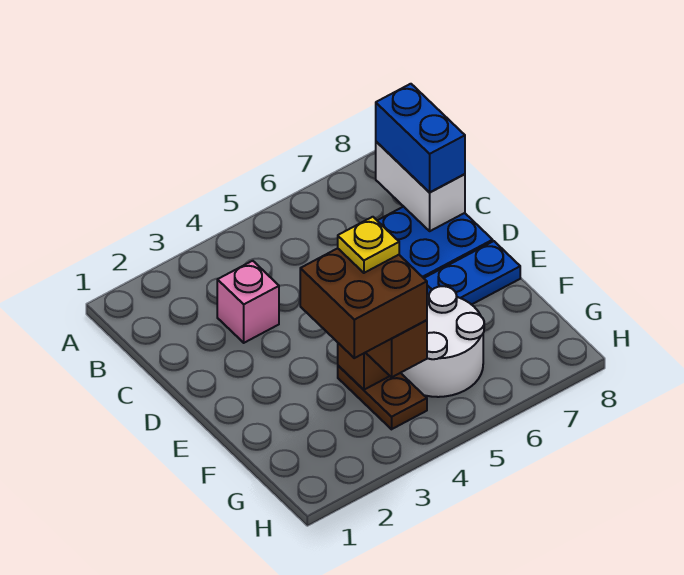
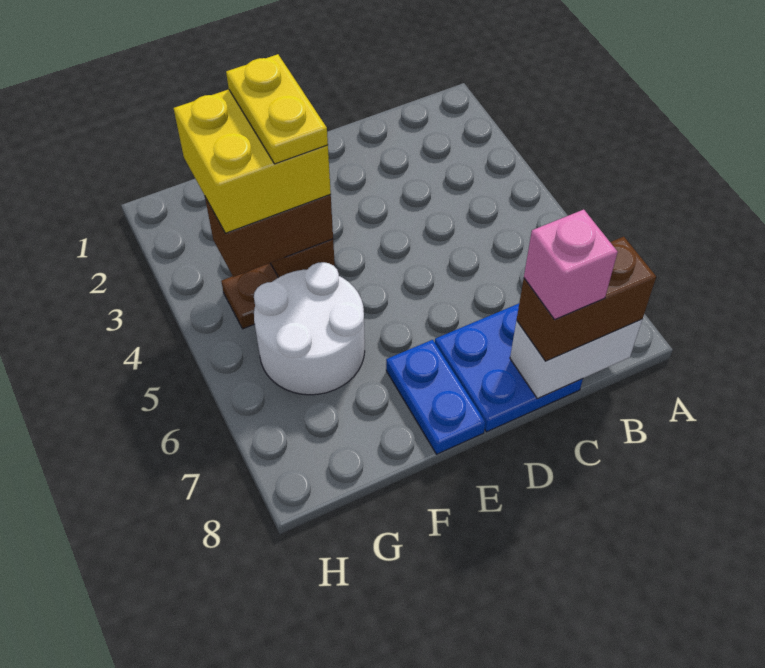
blue brick B8:C8 level 3 -> brown brick B8:C8 level 3
pink brick C3 level 1 -> pink brick C8 level 4
brown brick F3:G4 level 4 -> yellow brick F3:G4 level 4
yellow plate F4 level 5 -> yellow plate F3:F4 level 5

